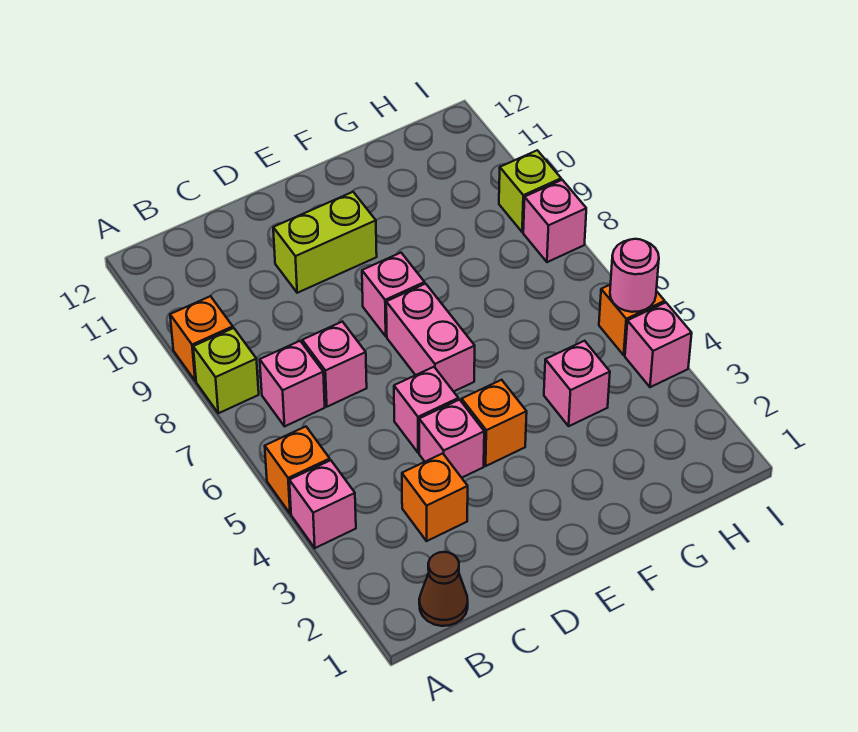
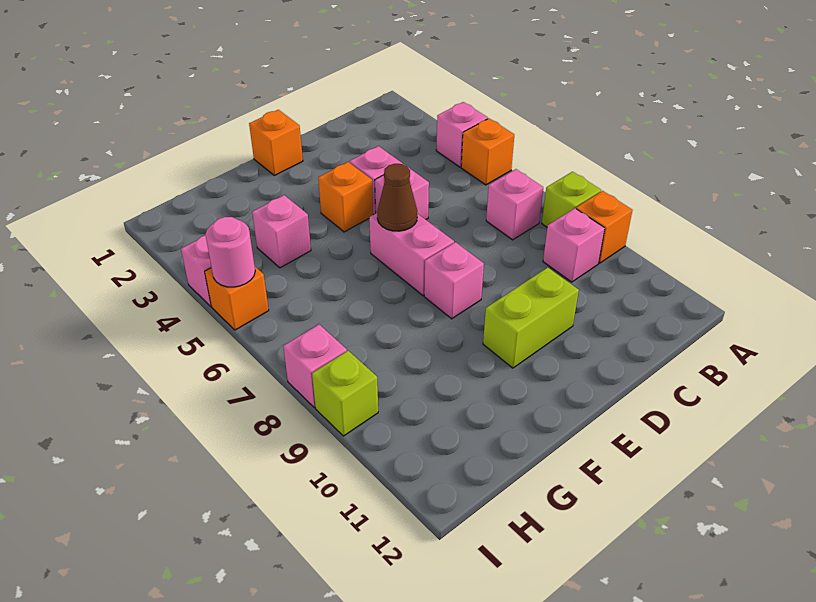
brown cone B1 level 1 -> brown cone E6 level 2
orange brick C3 level 1 -> orange brick E1 level 1
pink brick C7 level 1 -> pink brick B9 level 1

